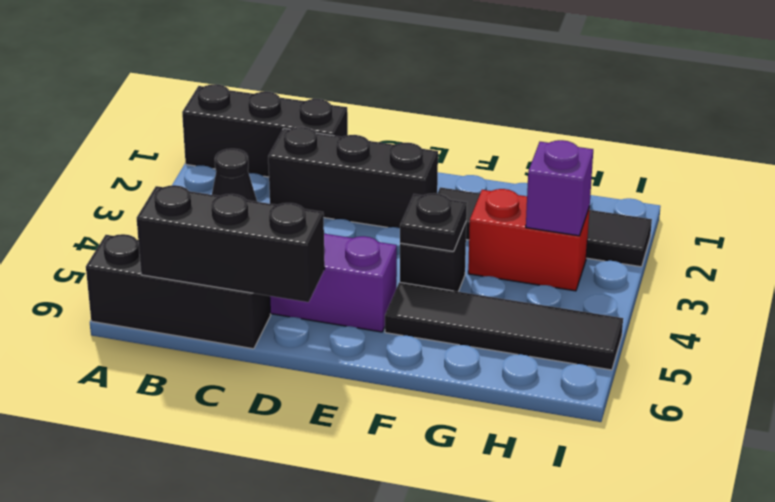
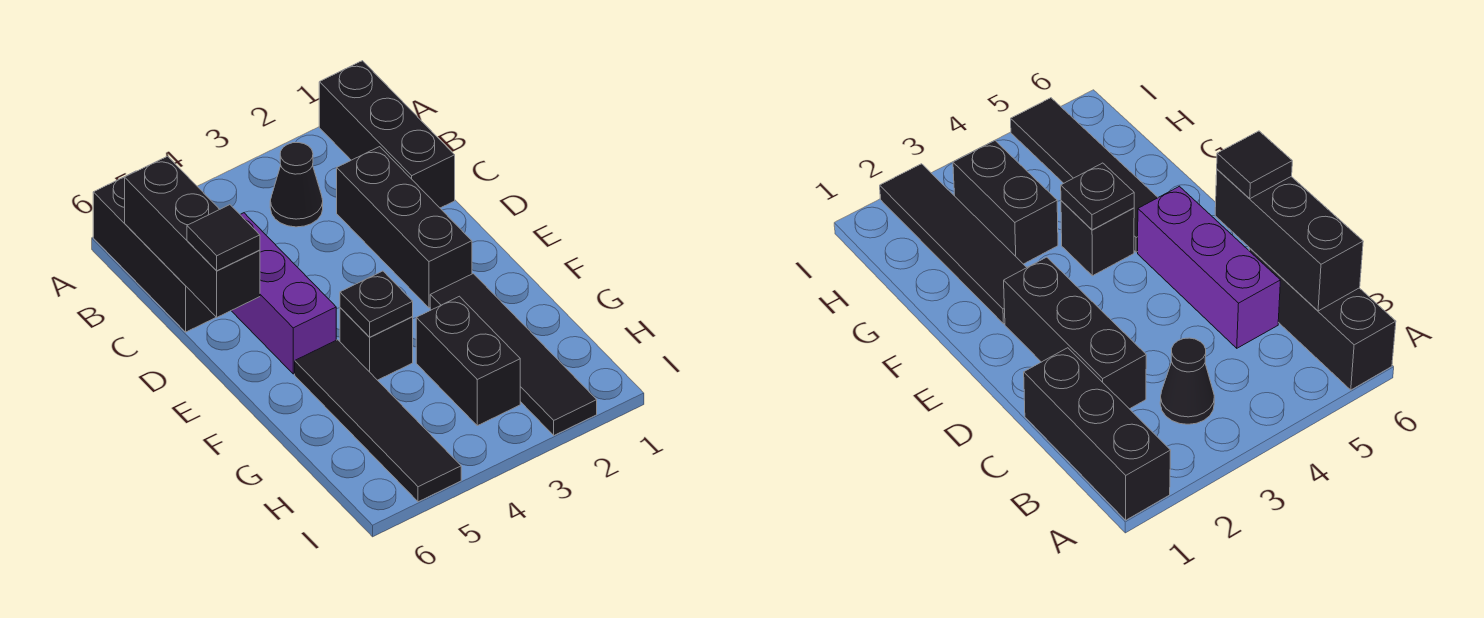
none -> black tile D6 level 3
red brick G3:H3 level 1 -> black brick G3:H3 level 1
purple brick H3 level 2 -> none

